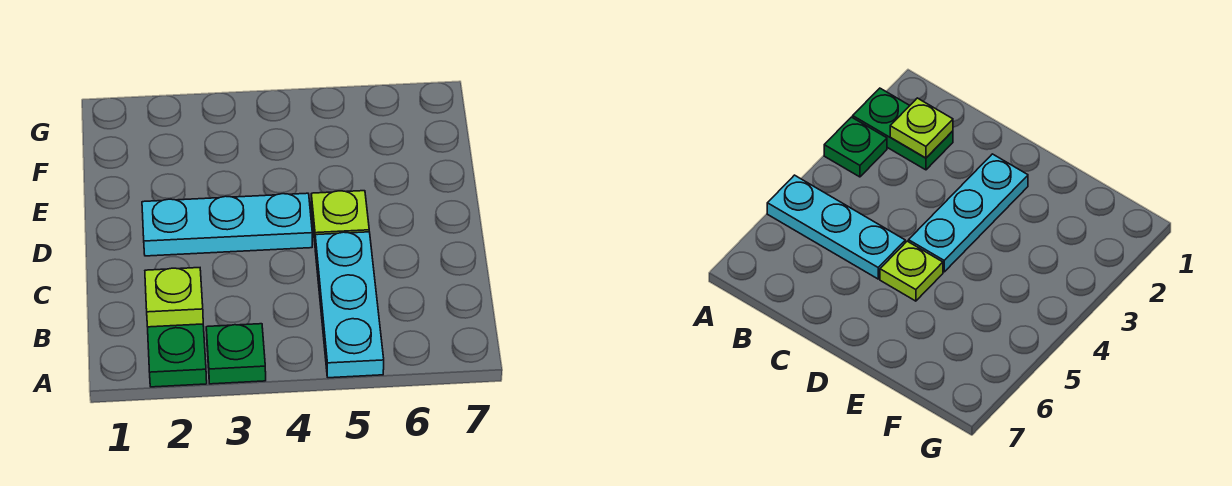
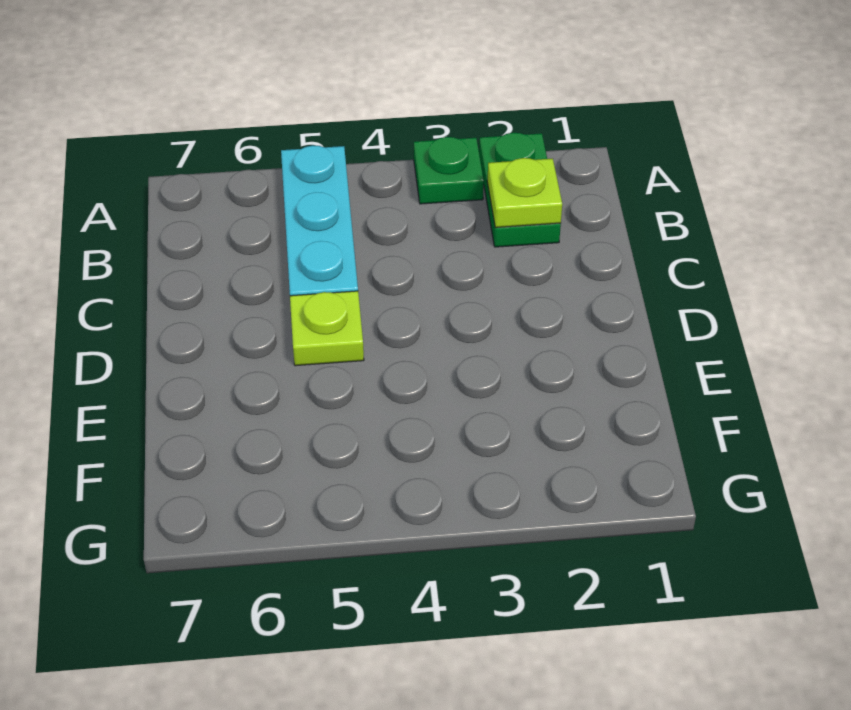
cyan plate D2:D4 level 1 -> none

